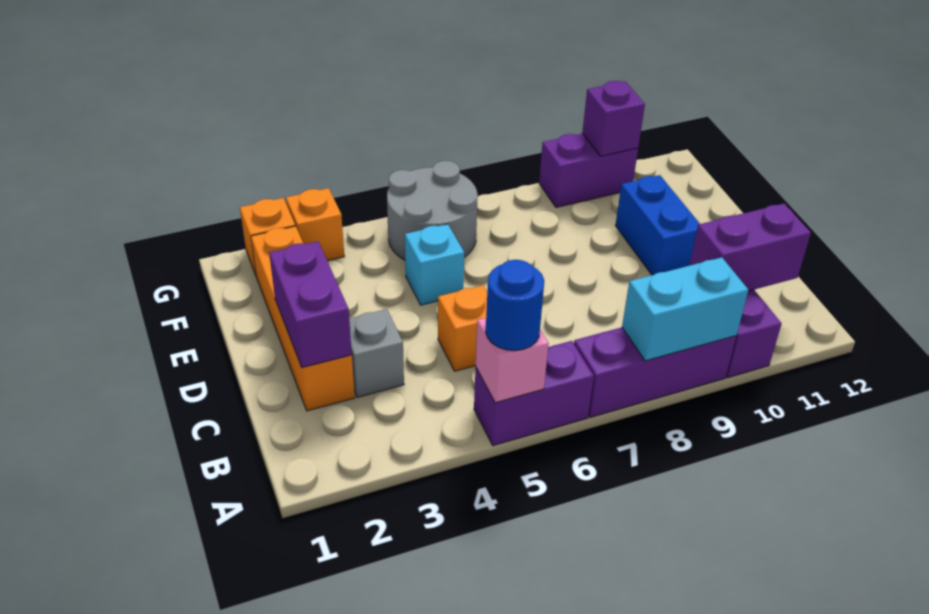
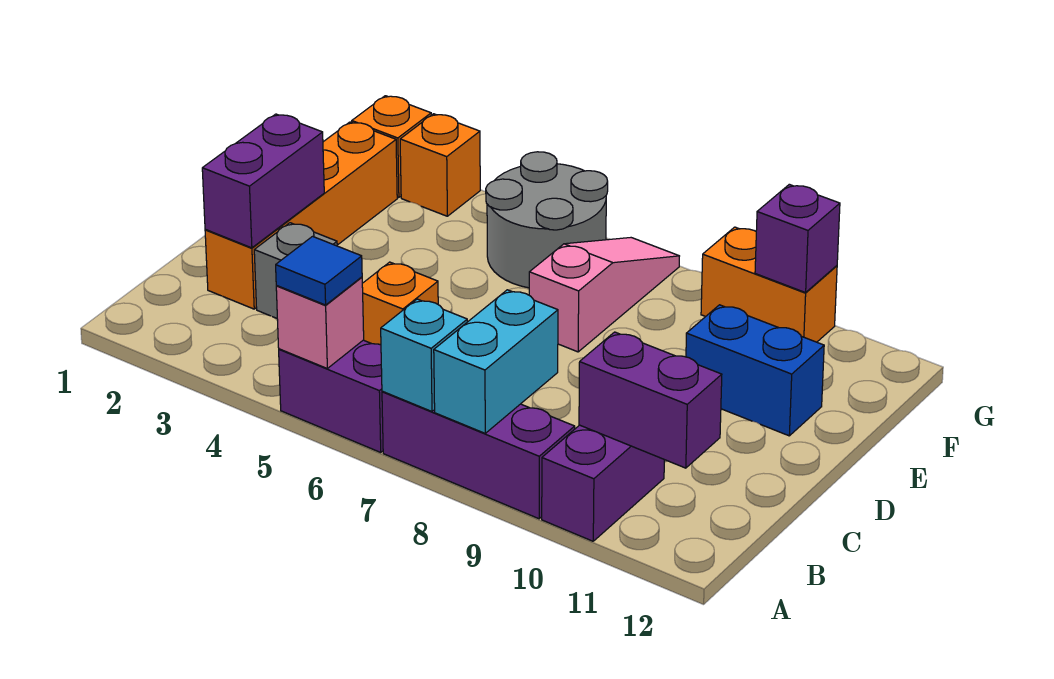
blue round brick A5 level 3 -> blue tile A5 level 3
cyan brick A8:A9 level 2 -> cyan brick A8:B8 level 2
blue brick D10:E10 level 1 -> blue brick E10:E11 level 1
cyan brick E5 level 1 -> cyan brick A7 level 2
none -> pink slope E7:G7 level 1 top E
purple brick G9:G10 level 1 -> orange brick G9:G10 level 1

